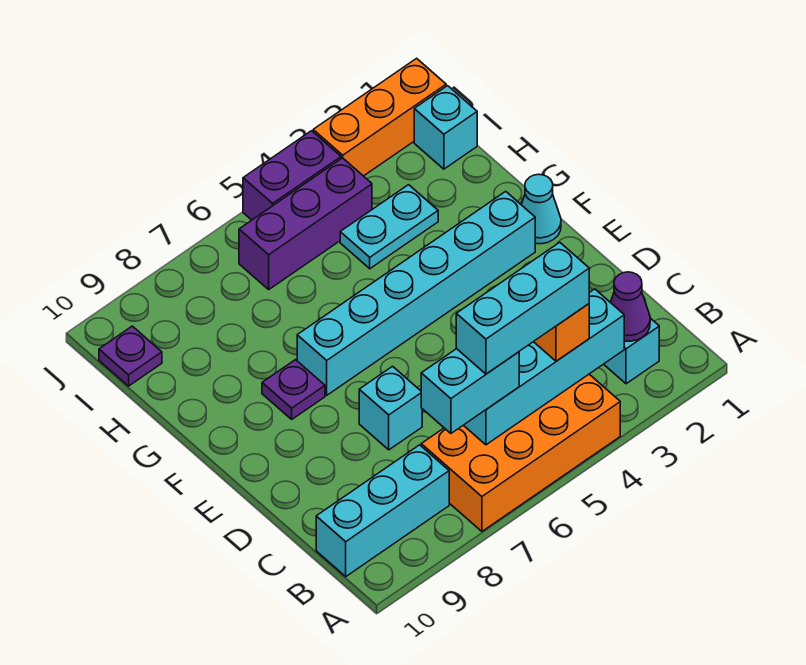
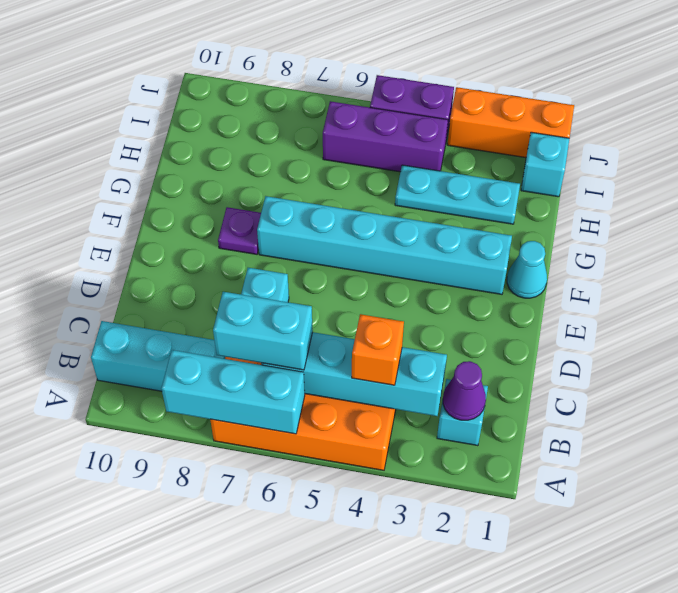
cyan brick B4:B6 level 4 -> cyan brick A6:A8 level 2
cyan plate H3:H4 level 1 -> cyan plate H2:H4 level 1
purple plate I10 level 1 -> none

